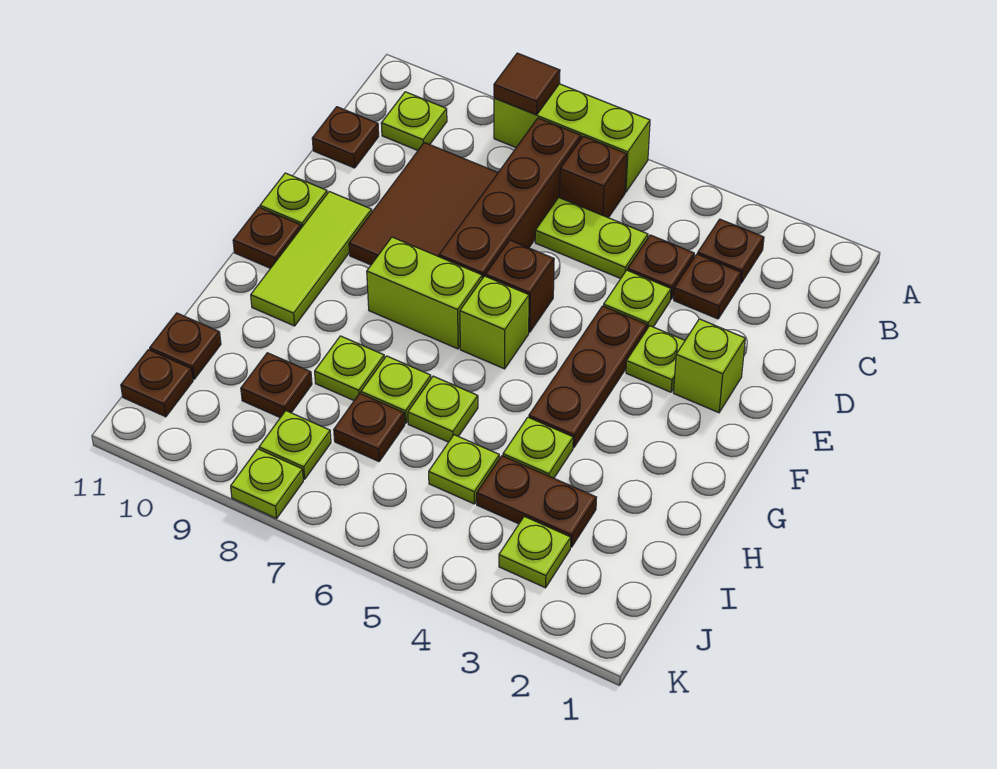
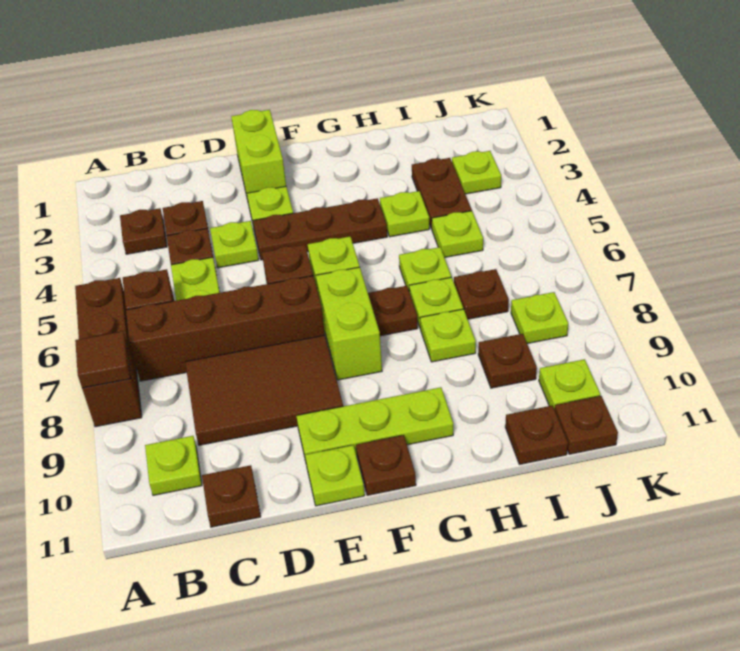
lime brick A6:A8 level 1 -> brown brick A6:A8 level 1
lime brick E2 level 1 -> lime brick E1:E2 level 1
lime tile E10:G10 level 1 -> lime plate E10:G10 level 1
none -> brown plate G7 level 1
lime plate K8 level 1 -> lime plate J10 level 1

